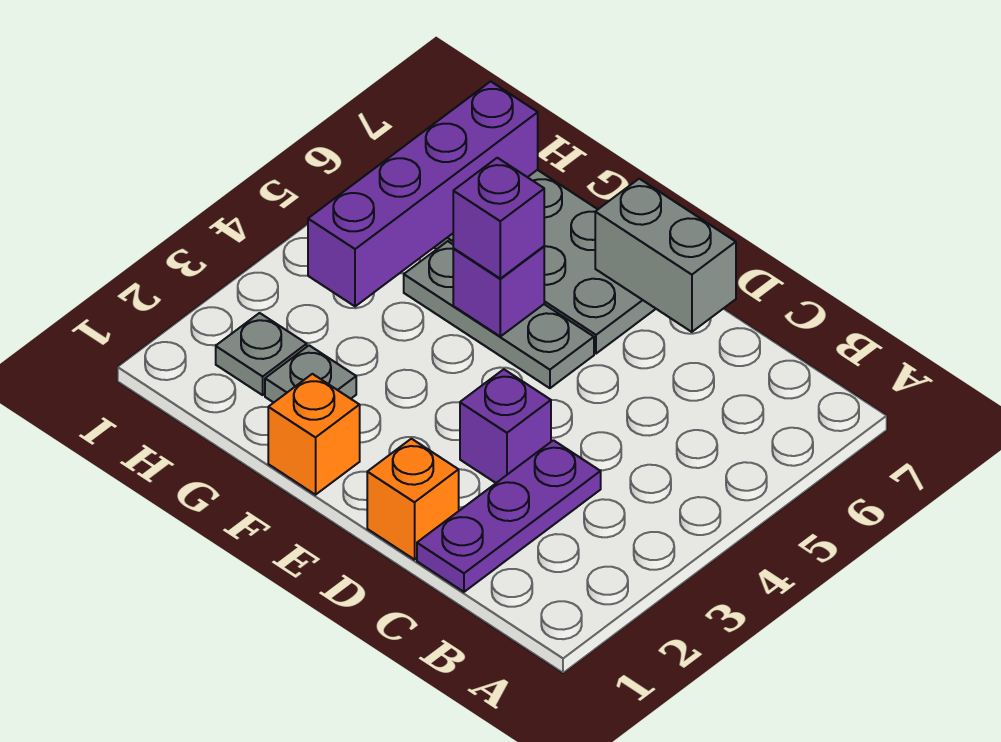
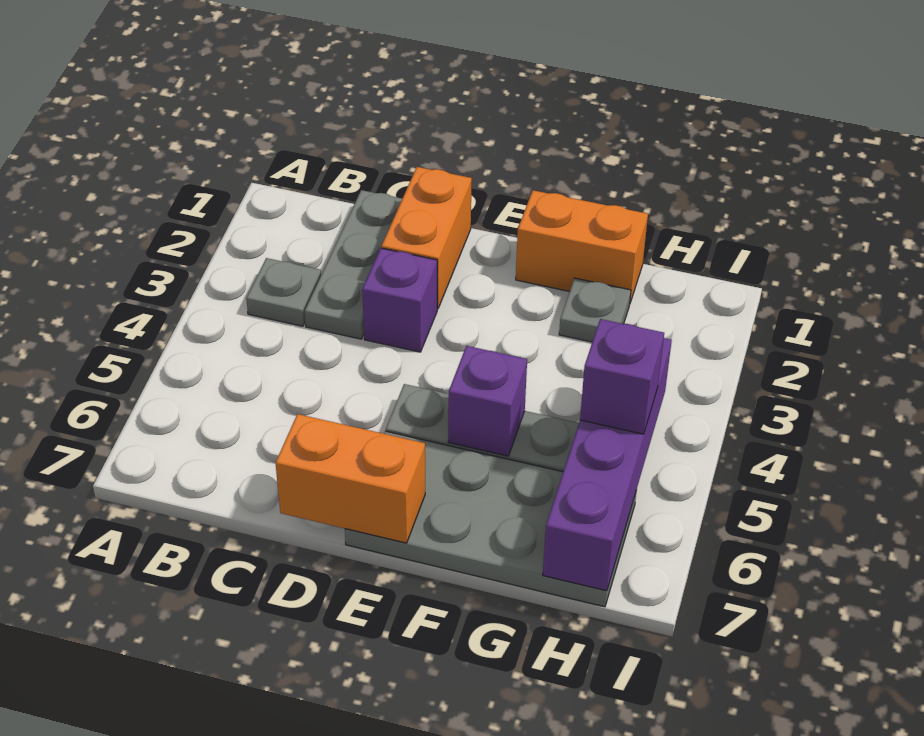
purple plate C1:C3 level 1 -> grey plate C1:C3 level 1
orange brick D1 level 1 -> orange brick D1:D2 level 1
grey brick D7:E7 level 2 -> orange brick D7:E7 level 2
orange brick F1 level 1 -> orange brick F1:G1 level 1
purple brick F5 level 3 -> purple brick H5 level 3
grey plate H2 level 1 -> grey plate B3 level 1

